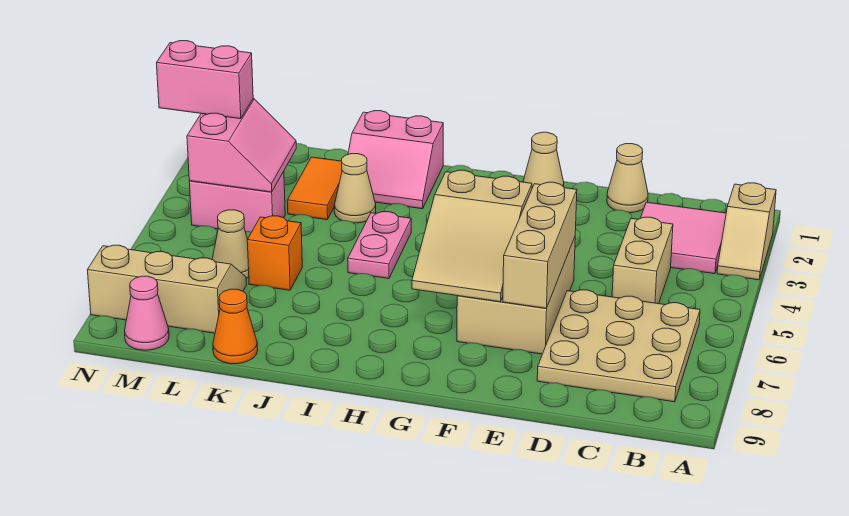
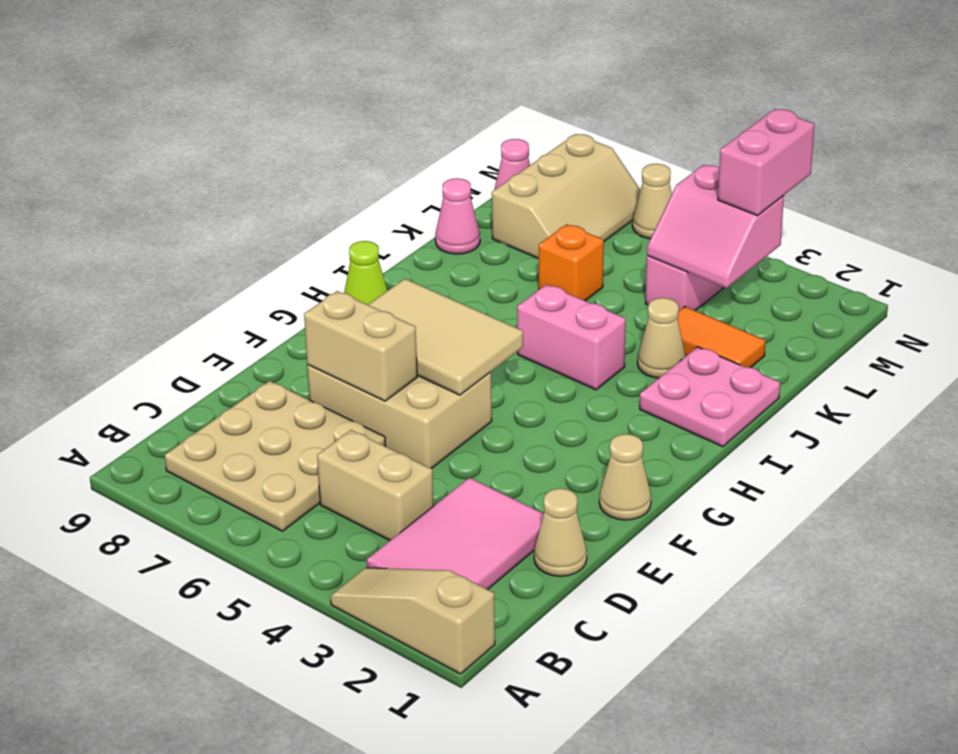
tan slope A2:A3 level 1 top 2 -> tan slope A1:A3 level 1 top 1
pink tile B2:C3 level 1 -> pink tile B2:D3 level 1
tan brick E5:E7 level 2 -> tan brick E6:E7 level 2
tan slope F5:G7 level 2 top 5 -> tan tile F5:G7 level 2
none -> lime cone H9 level 1
pink slope I1:J2 level 1 top 1 -> pink plate I1:J2 level 1
pink plate I4:I5 level 1 -> pink brick I4:I5 level 1
orange cone K9 level 1 -> pink cone K9 level 1
tan cone L6 level 1 -> tan cone N6 level 1

